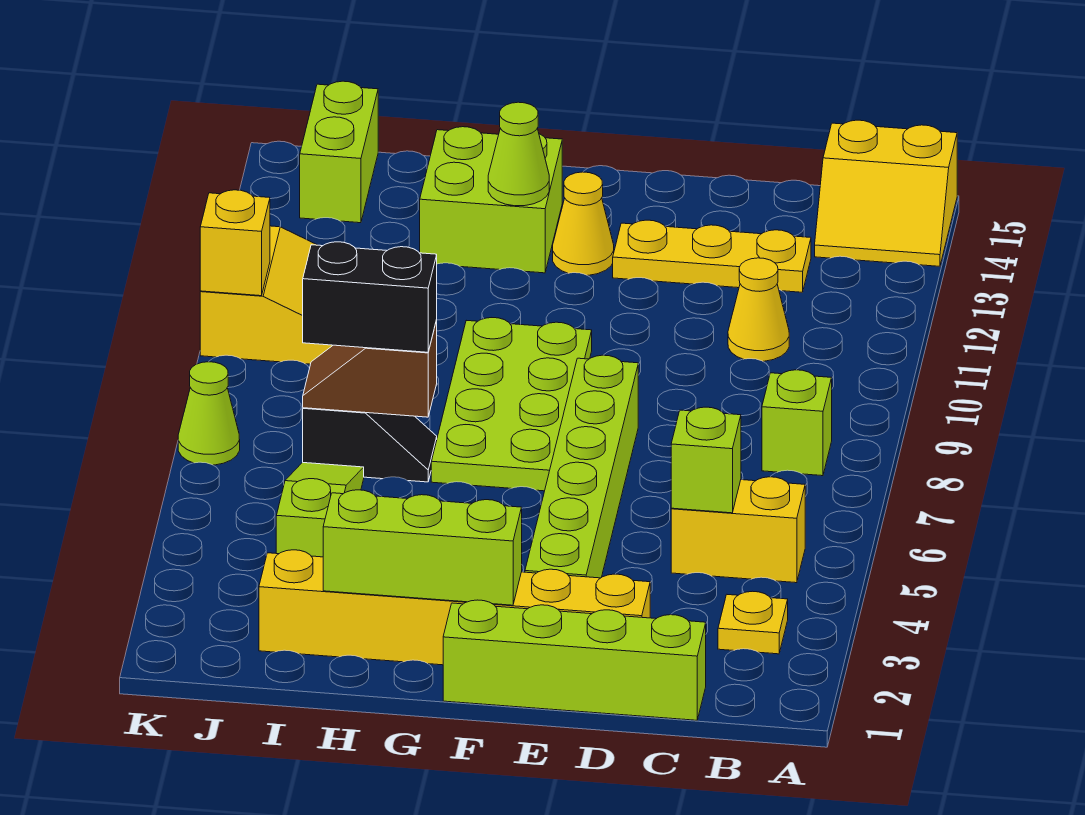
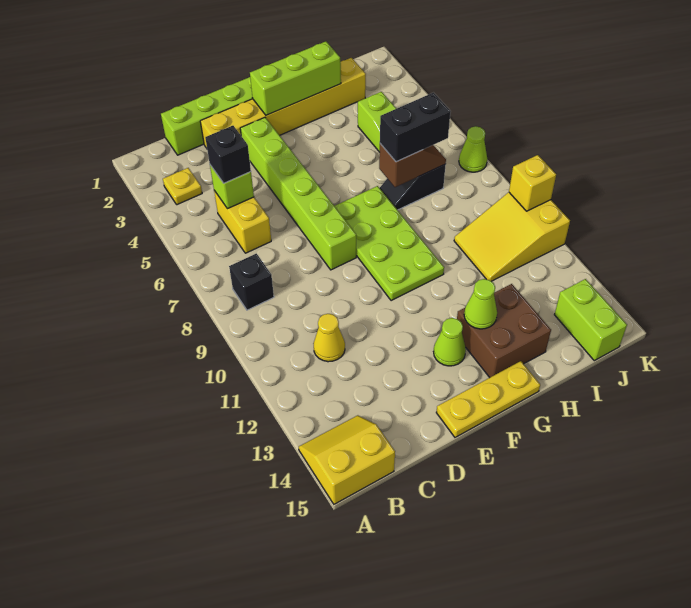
yellow brick B5:C5 level 1 -> yellow brick C5:C6 level 1
lime brick B8 level 1 -> black brick B8 level 1
none -> black brick C5 level 3
yellow plate C13:E13 level 1 -> yellow plate E15:G15 level 1
yellow cone F13 level 1 -> lime cone F13 level 1
lime brick G13:H14 level 1 -> brown brick G13:H14 level 1

